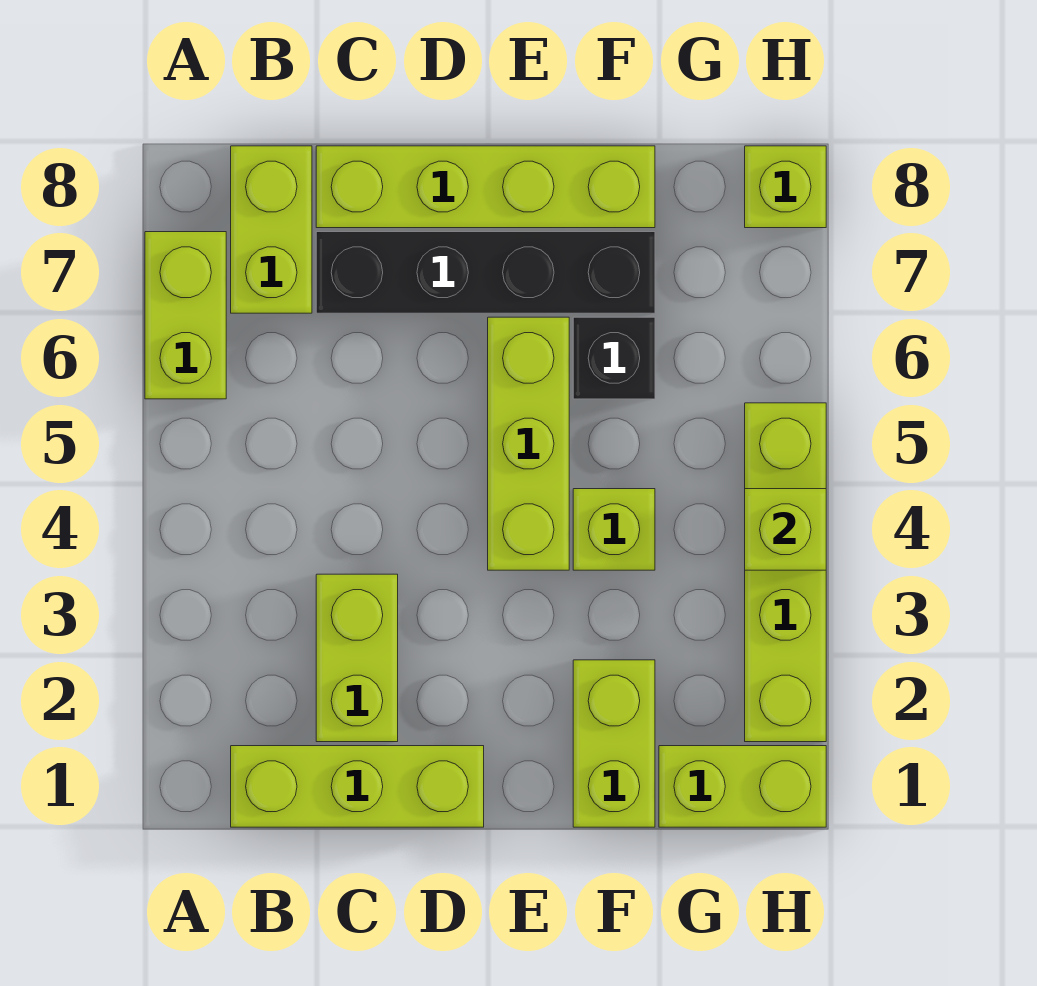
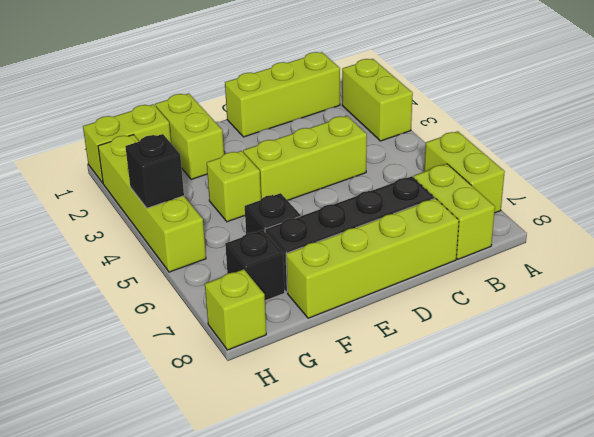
lime brick C2:C3 level 1 -> lime brick A2:A3 level 1
lime brick E4:E6 level 1 -> lime brick C4:E4 level 1
none -> black brick G7 level 1
lime brick H4 level 2 -> black brick H4 level 2

